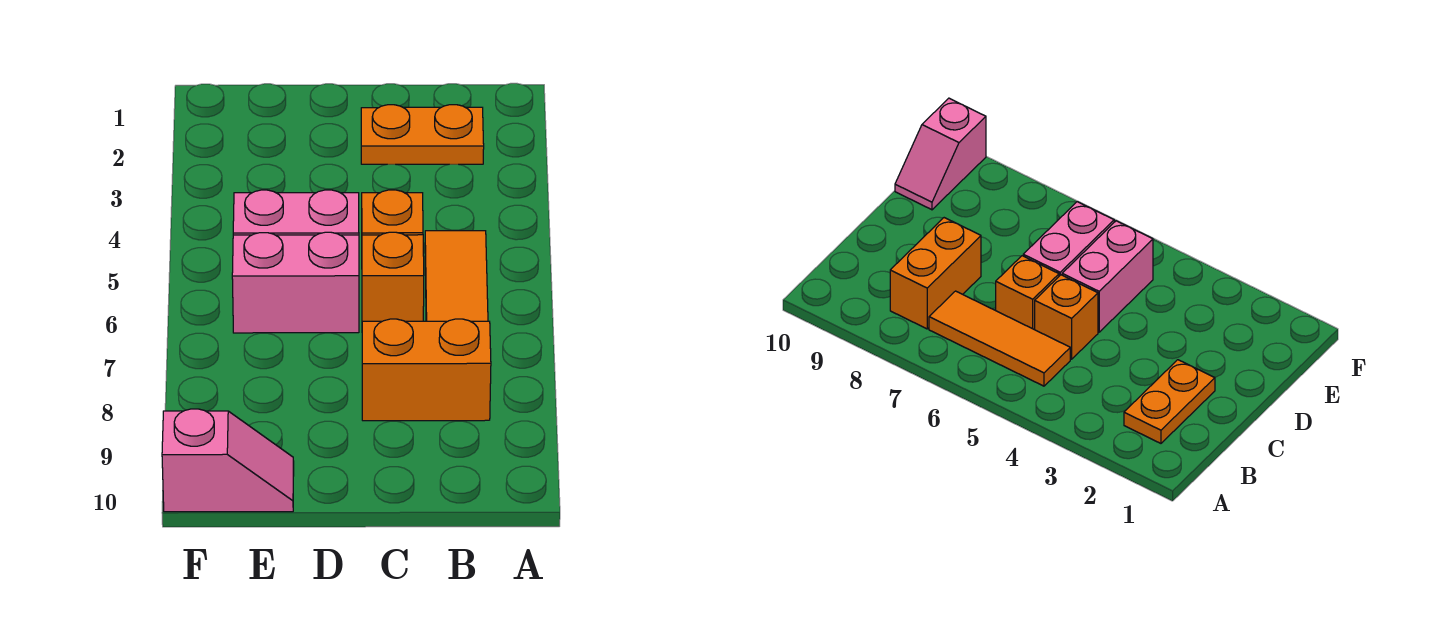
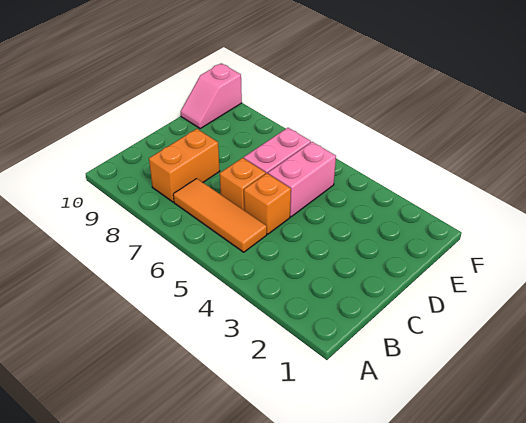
orange plate B2:C2 level 1 -> none

